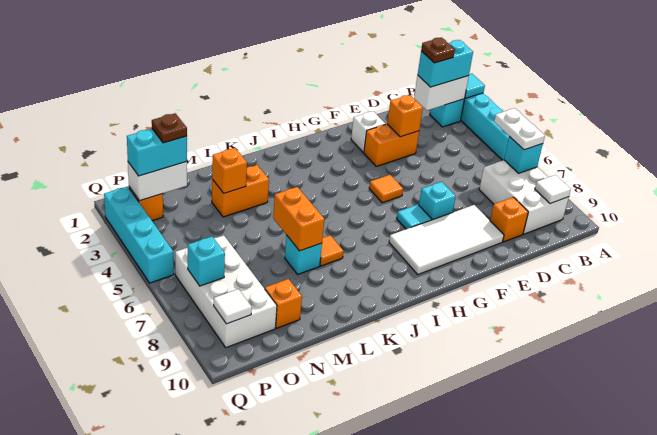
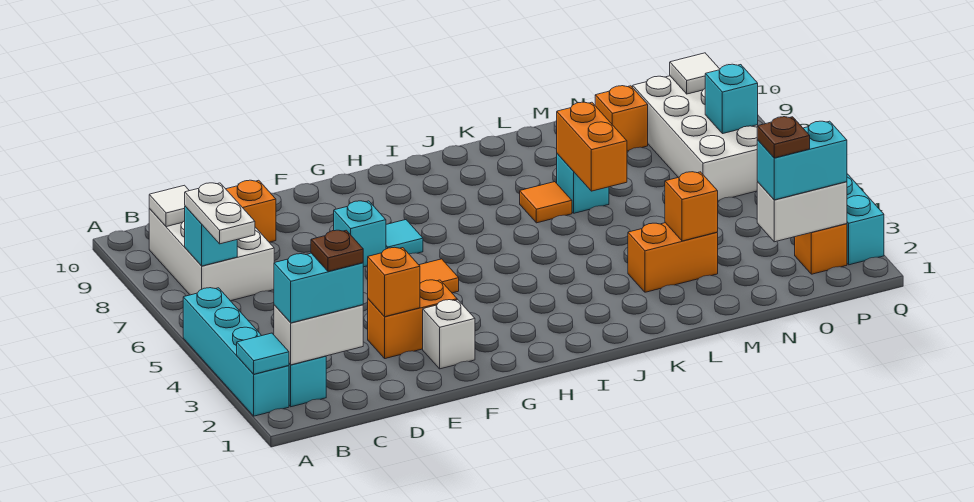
white tile E8:H9 level 1 -> none

